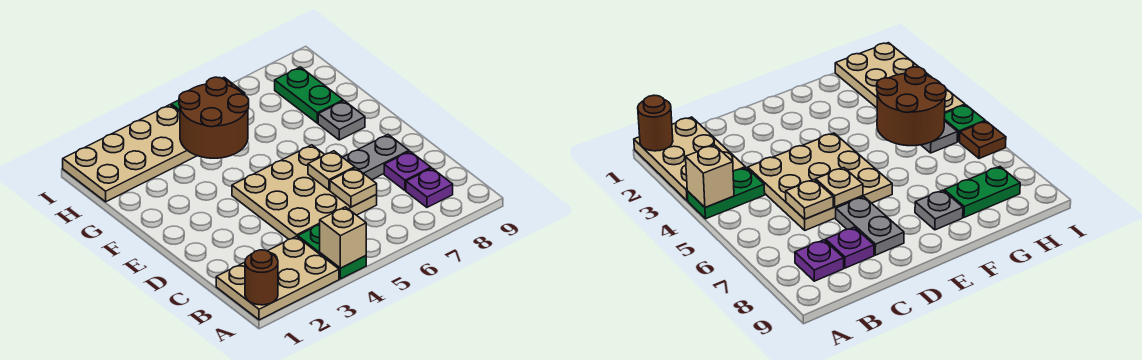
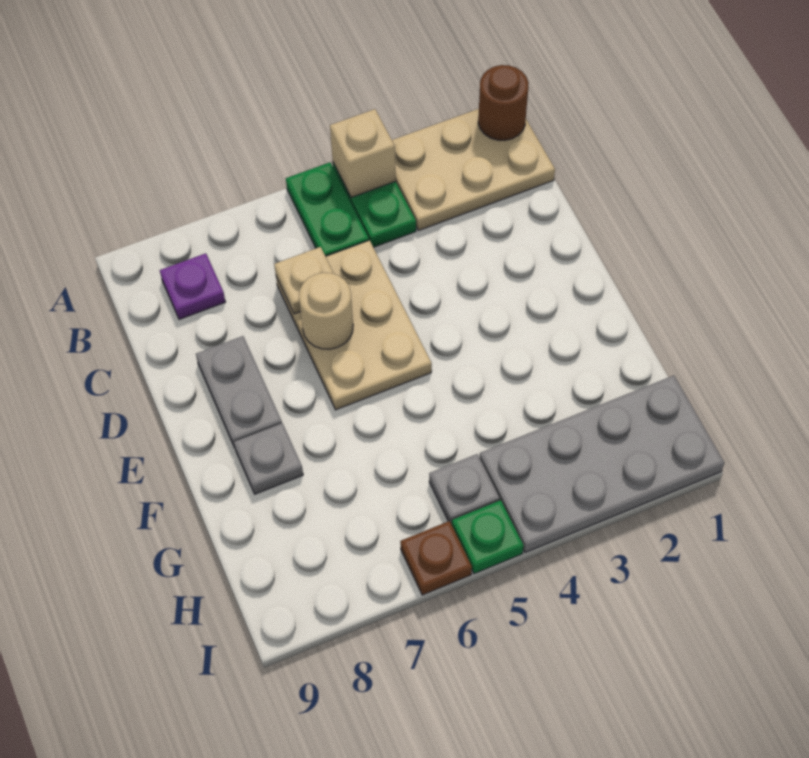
tan plate C4:E6 level 1 -> tan plate C5:E6 level 1
purple plate C8 level 1 -> none
tan plate D6 level 2 -> tan round brick D6 level 2
grey plate D7:D8 level 1 -> grey plate D8:E8 level 1
brown round brick G4:H5 level 2 -> none
green plate G8:H8 level 1 -> green plate A5:B5 level 1
tan plate H1:I4 level 1 -> grey plate H1:I4 level 1

